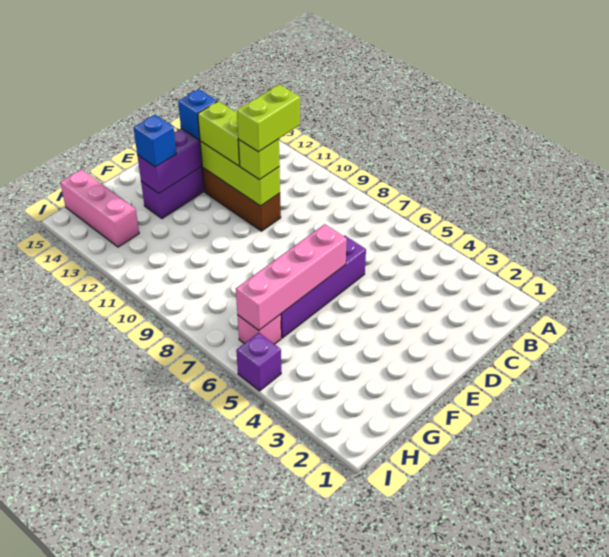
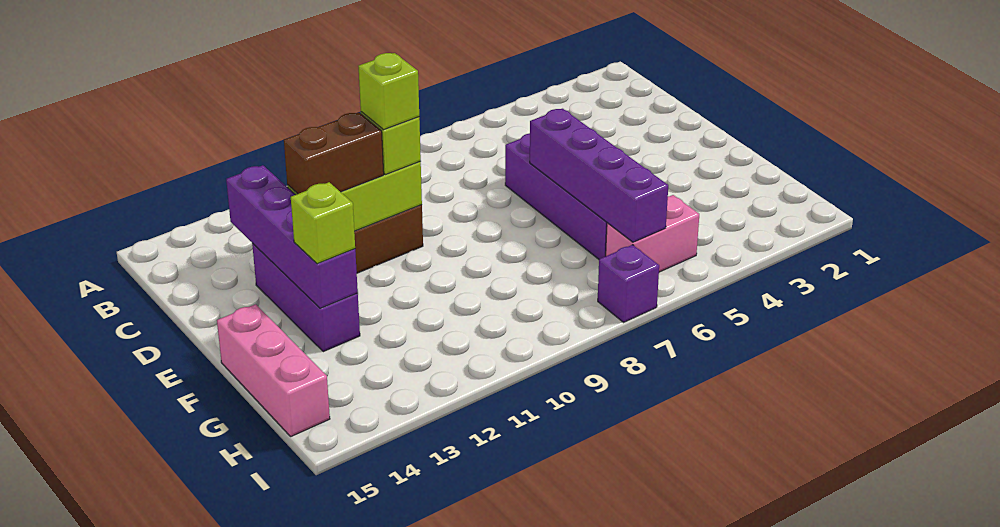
lime brick C10:D10 level 4 -> lime brick D10 level 4
lime brick D11:D12 level 3 -> brown brick D11:D12 level 3
blue brick D13 level 3 -> none
pink brick E6:H6 level 2 -> purple brick E6:H6 level 2
blue brick F13 level 3 -> lime brick F13 level 3
pink brick H6 level 1 -> pink brick H5:H6 level 1
pink brick H13:H15 level 1 -> pink brick F15:H15 level 1
purple brick I5 level 1 -> purple brick I7 level 1

